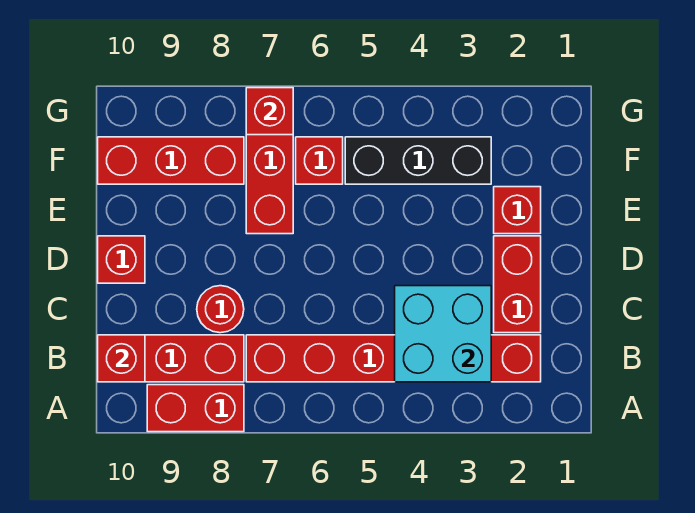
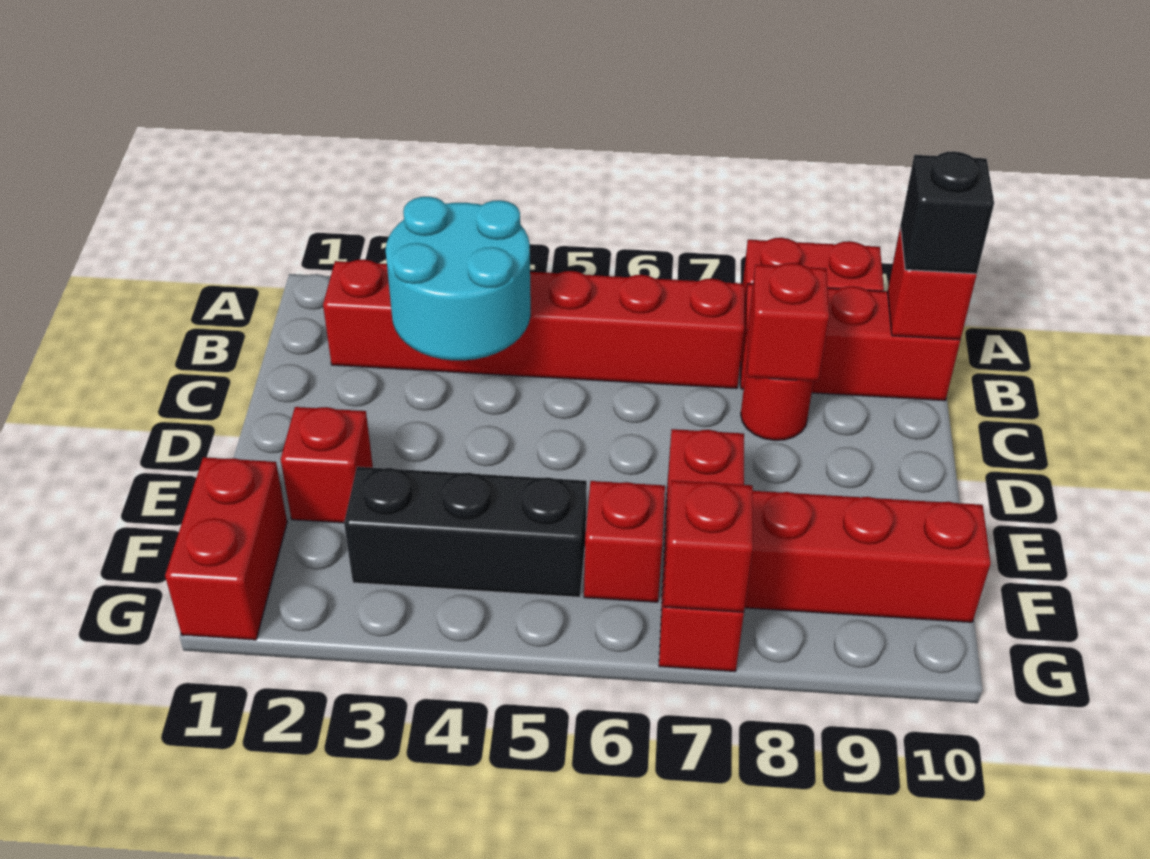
cyan brick B3:C4 level 2 -> cyan round brick B3:C4 level 2
none -> black brick B10 level 3
red brick C2:D2 level 1 -> red brick F1:G1 level 1
red brick D10 level 1 -> red brick C8 level 2

